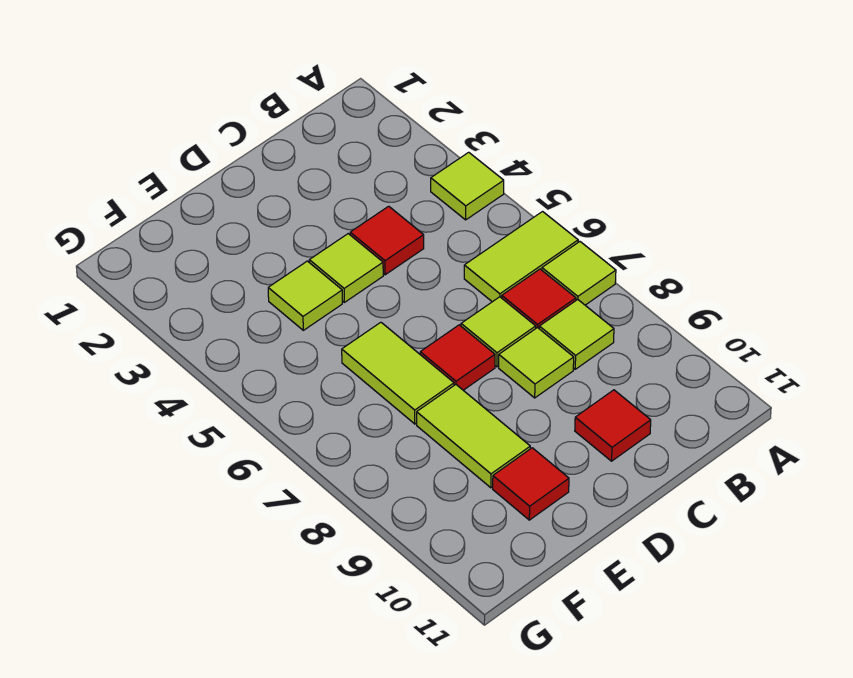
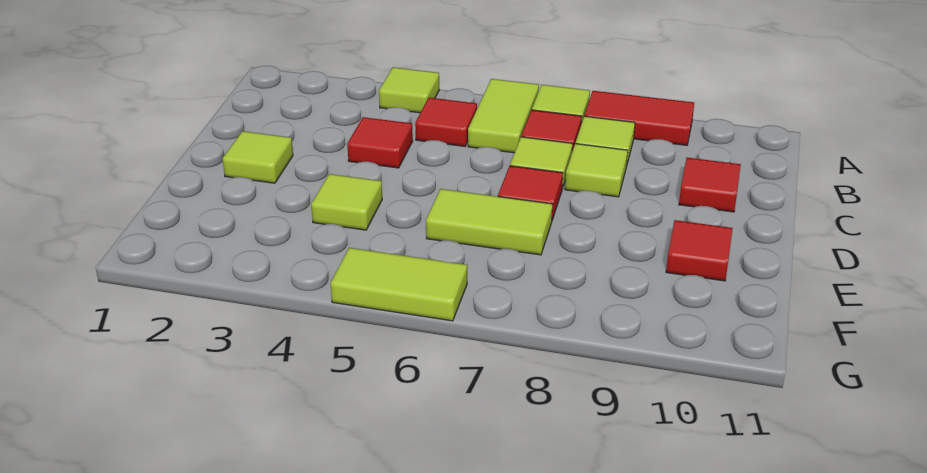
none -> red tile A8:A9 level 1
none -> red tile B5 level 1
lime tile D4 level 1 -> lime tile D2 level 1
lime tile E8:E9 level 1 -> lime tile G5:G6 level 1

